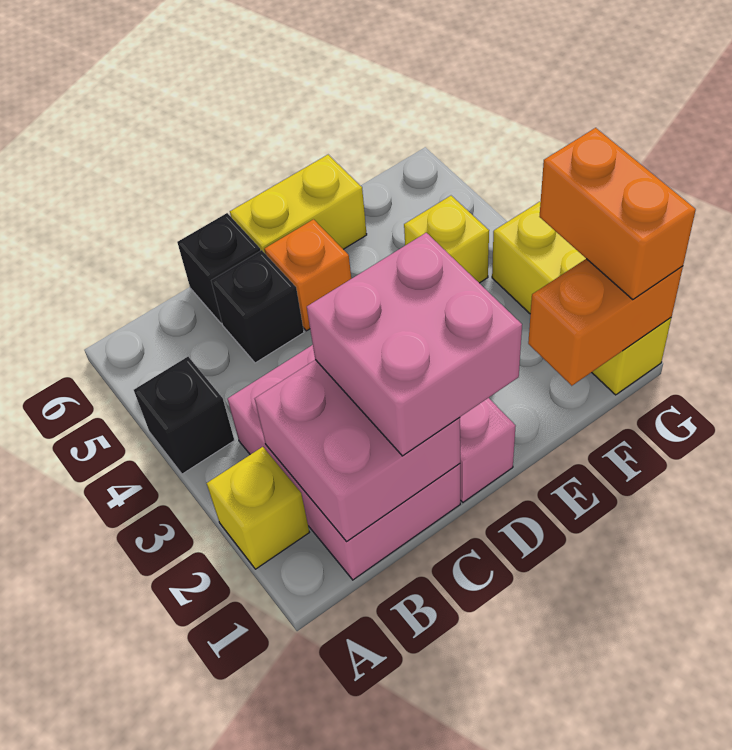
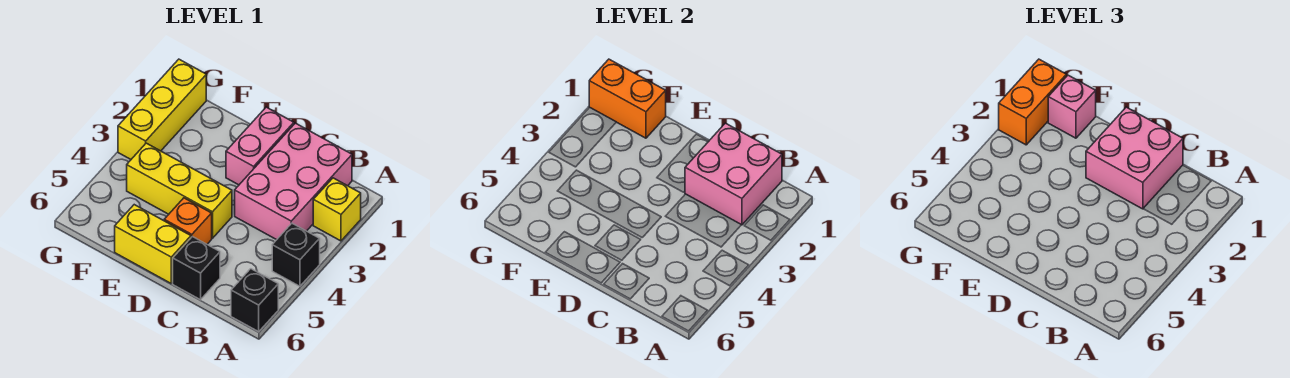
black brick C5 level 1 -> black brick A6 level 1
none -> pink brick F1 level 3
yellow brick F4 level 1 -> yellow brick D4:F4 level 1

